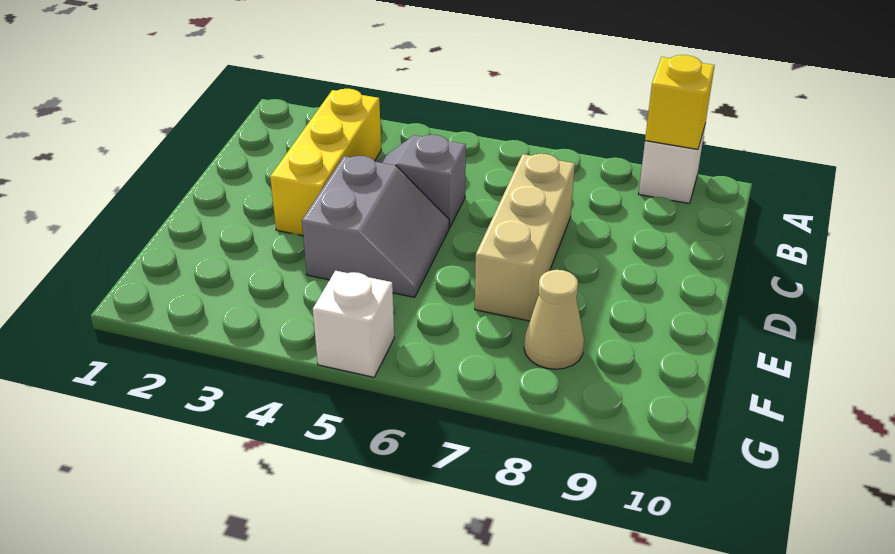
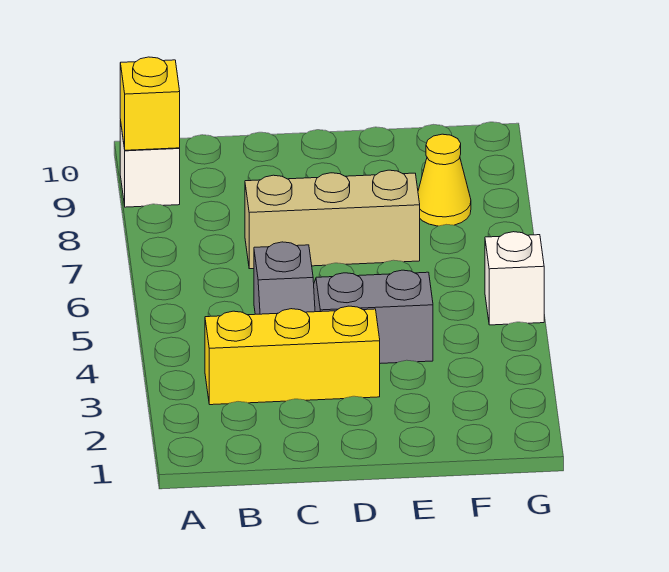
tan cone F8 level 1 -> yellow cone F8 level 1

